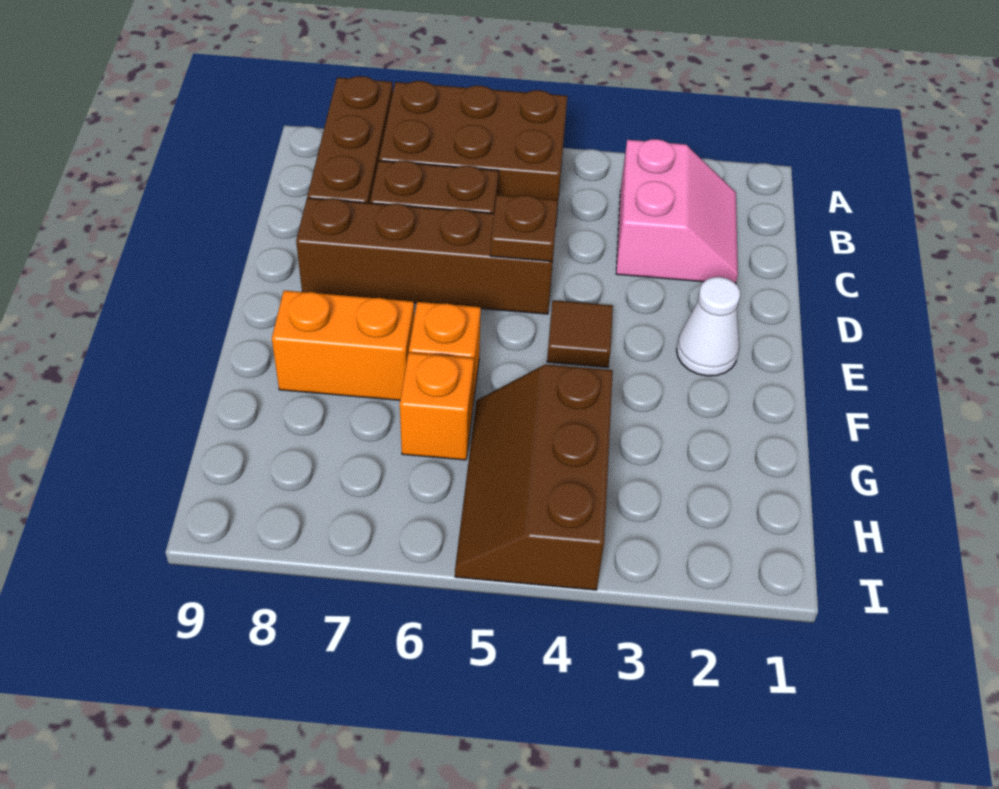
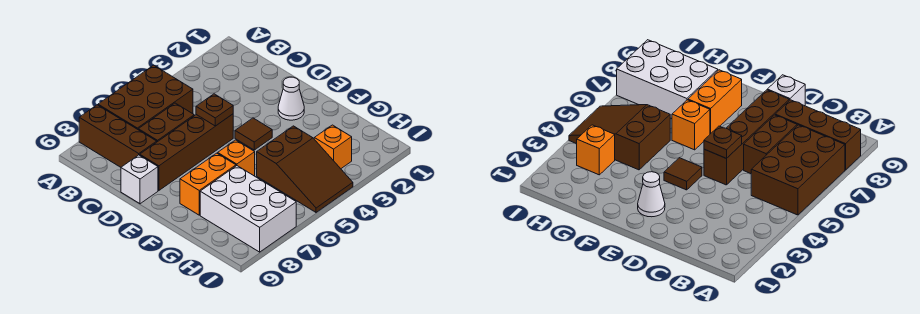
pink slope B2:C3 level 1 top 3 -> none
none -> white brick D9 level 1
brown slope G4:I5 level 1 top 4 -> brown slope G4:I5 level 1 top G
orange brick G6 level 1 -> orange brick H3 level 1
none -> white brick G7:I8 level 1

